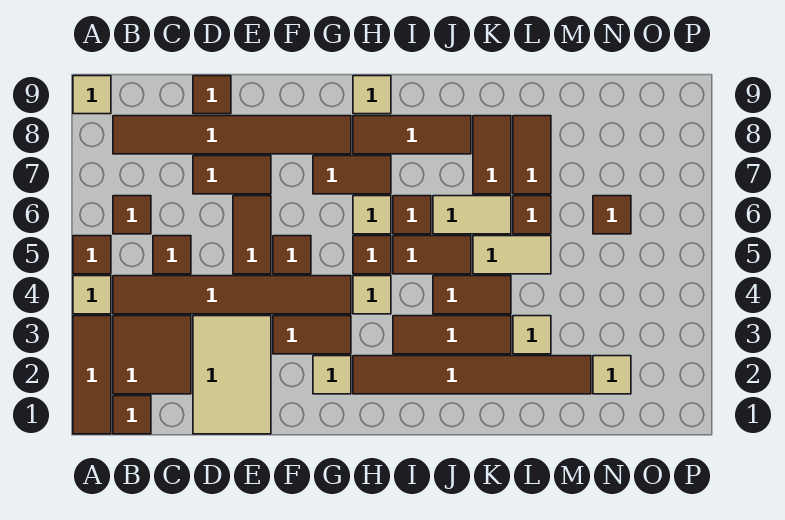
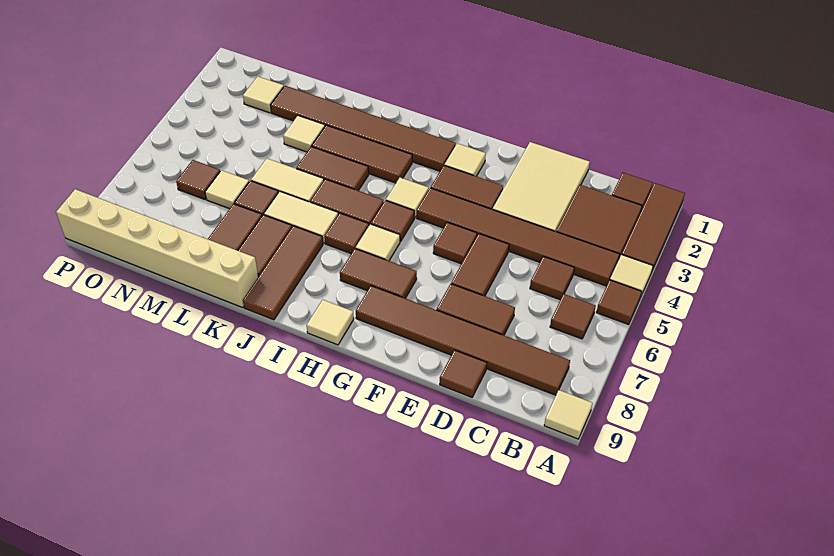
brown tile H8:J8 level 1 -> brown tile J7:J9 level 1
none -> tan brick K9:P9 level 1
none -> tan tile M6 level 1

